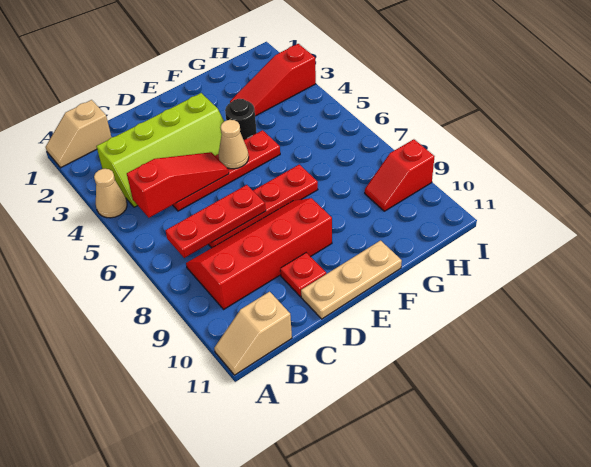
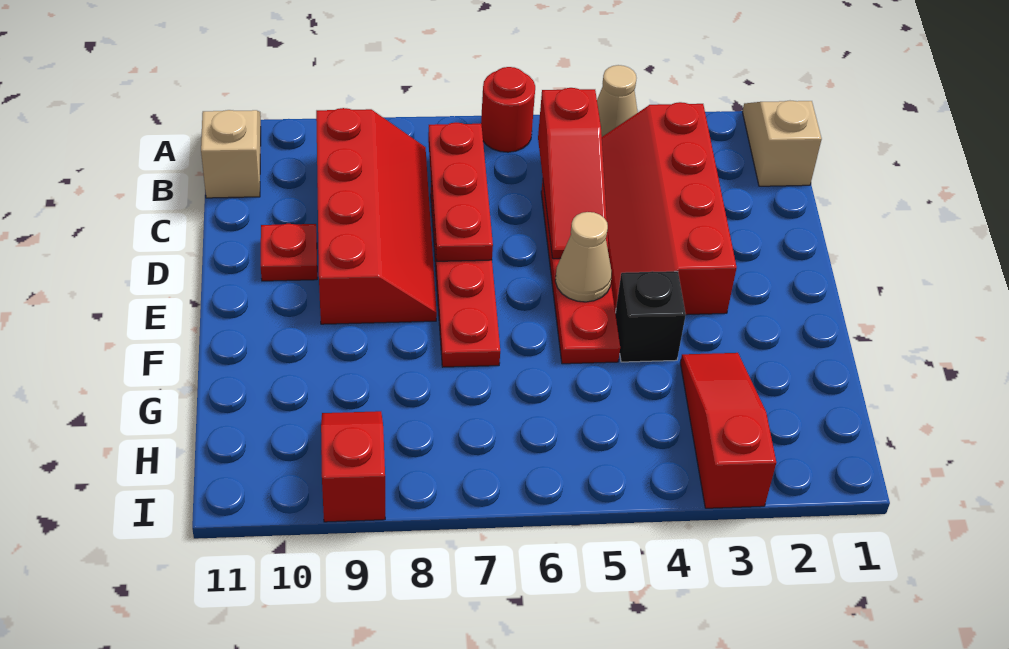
none -> red round brick A6 level 1
lime slope B3:E4 level 1 top 3 -> red slope B3:E4 level 1 top 3
tan plate D11:F11 level 1 -> none
black round brick F4 level 1 -> black brick F4 level 1

